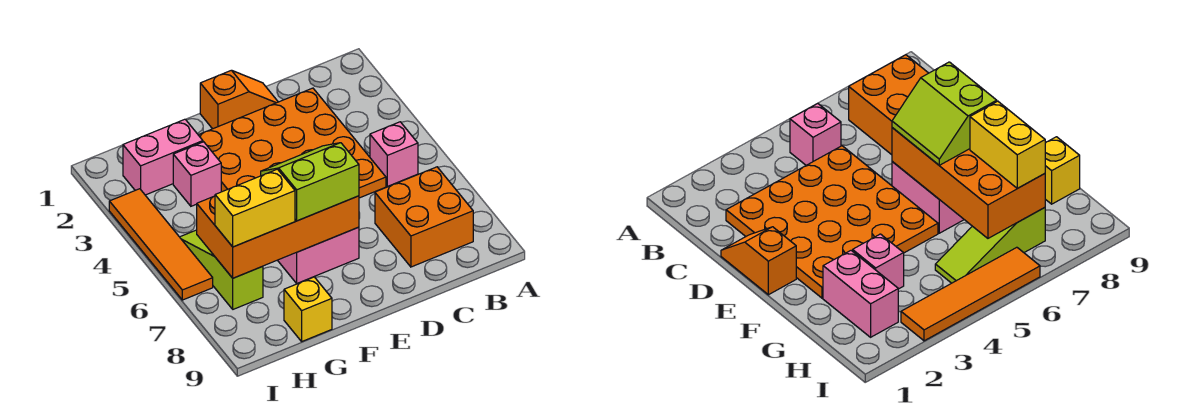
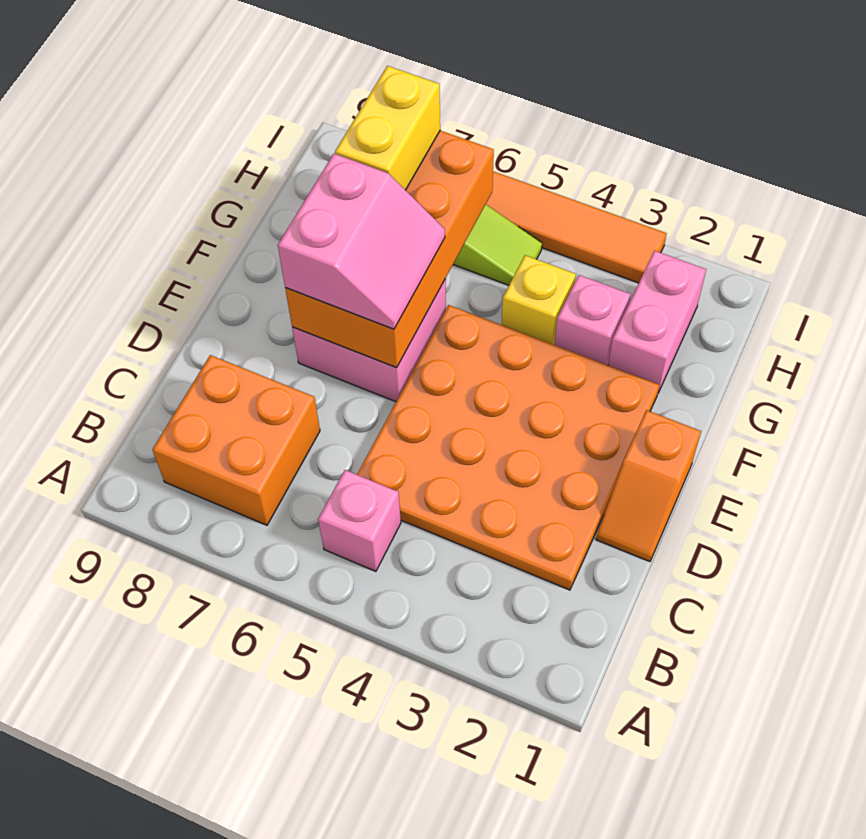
lime slope E6:F7 level 3 top 7 -> pink slope E6:F7 level 3 top 7
yellow brick G9 level 1 -> yellow brick G4 level 1

